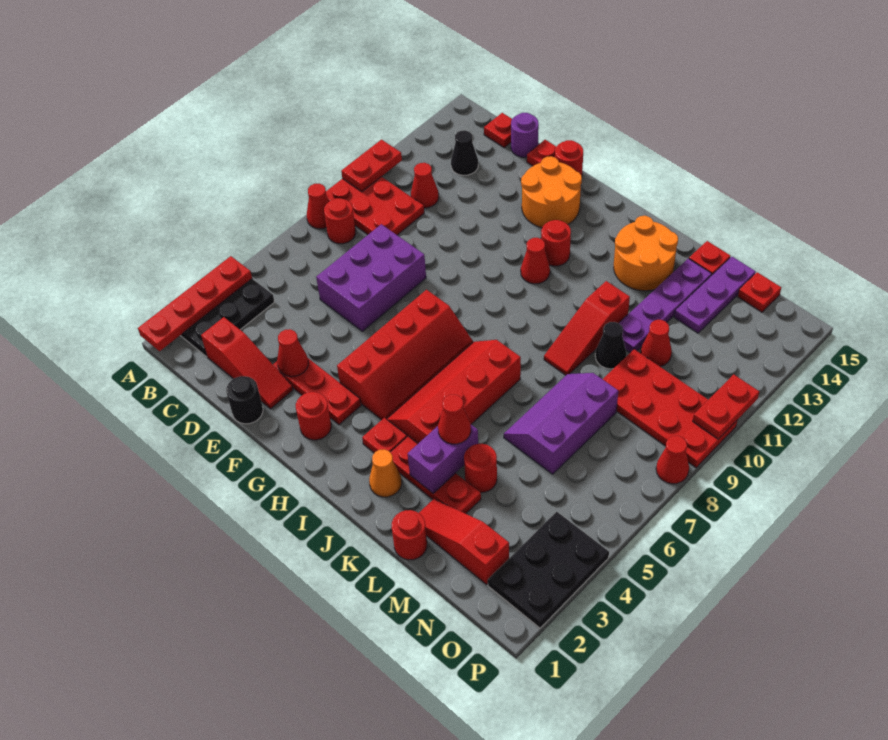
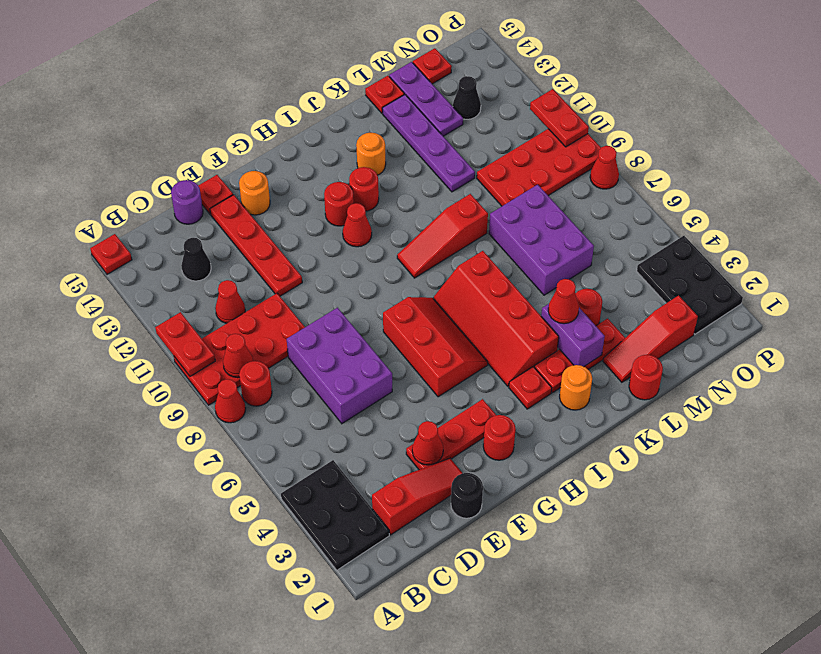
red plate A1:A4 level 2 -> red plate E11:E14 level 1
red plate A9:C10 level 1 -> red plate A9:D10 level 1
red plate C15 level 1 -> red plate A15 level 1
orange round brick F13:G14 level 1 -> orange round brick F14 level 1
red round brick F15 level 1 -> red round brick I12 level 1
red slope G4:H7 level 1 top G -> red slope G5:H7 level 1 top G
orange cone J2 level 1 -> orange round brick J2 level 1
orange round brick J13:K14 level 1 -> orange round brick J13 level 1
red slope K9:K11 level 1 top 11 -> red slope I9:K9 level 1 top K
purple slope L6:M8 level 1 top M -> purple brick L6:M8 level 1
black cone L10 level 1 -> black cone N13 level 1
red cone M11 level 1 -> red cone B9 level 2

